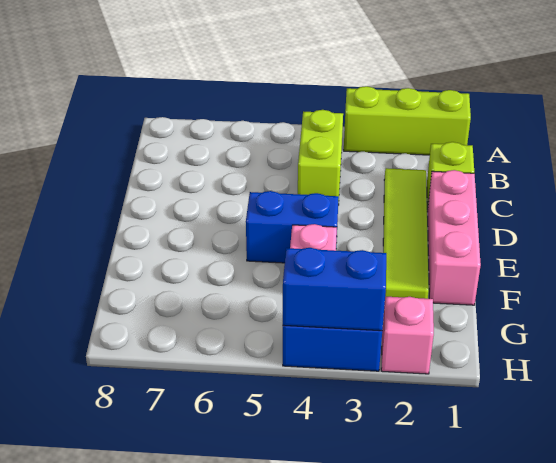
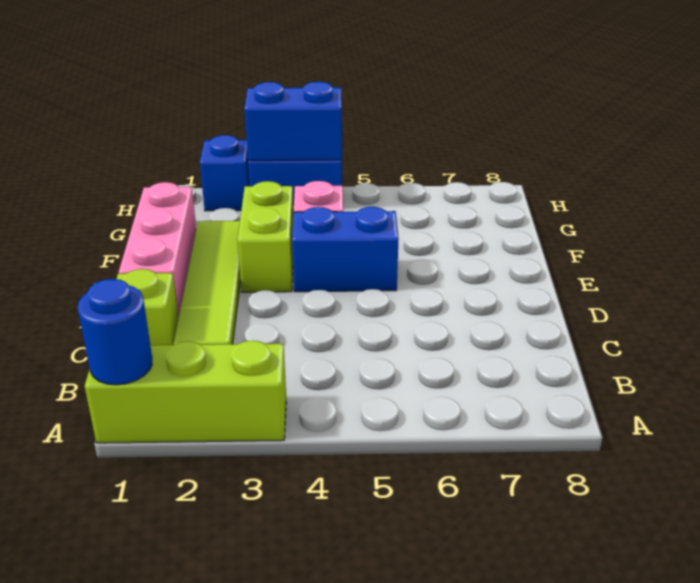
none -> blue round brick A1 level 2
lime brick B4:C4 level 1 -> lime brick E3:F3 level 1
pink brick H2 level 1 -> blue brick H2 level 1

